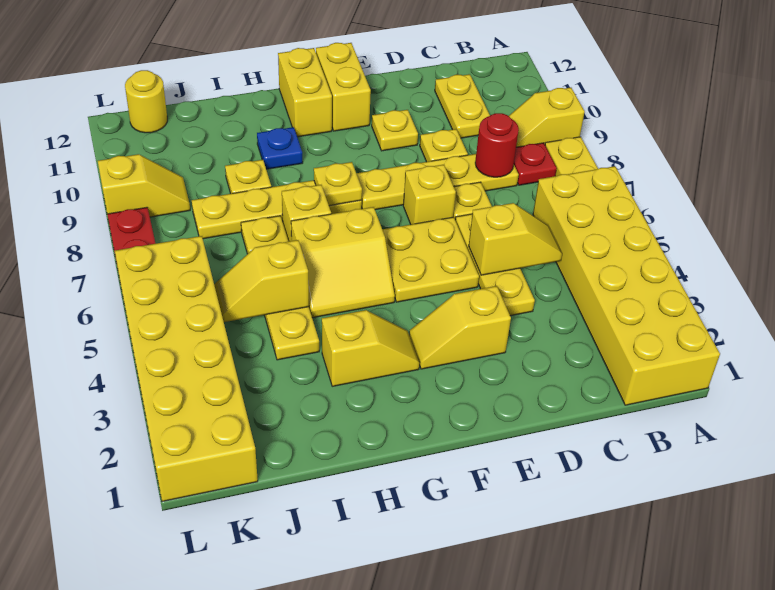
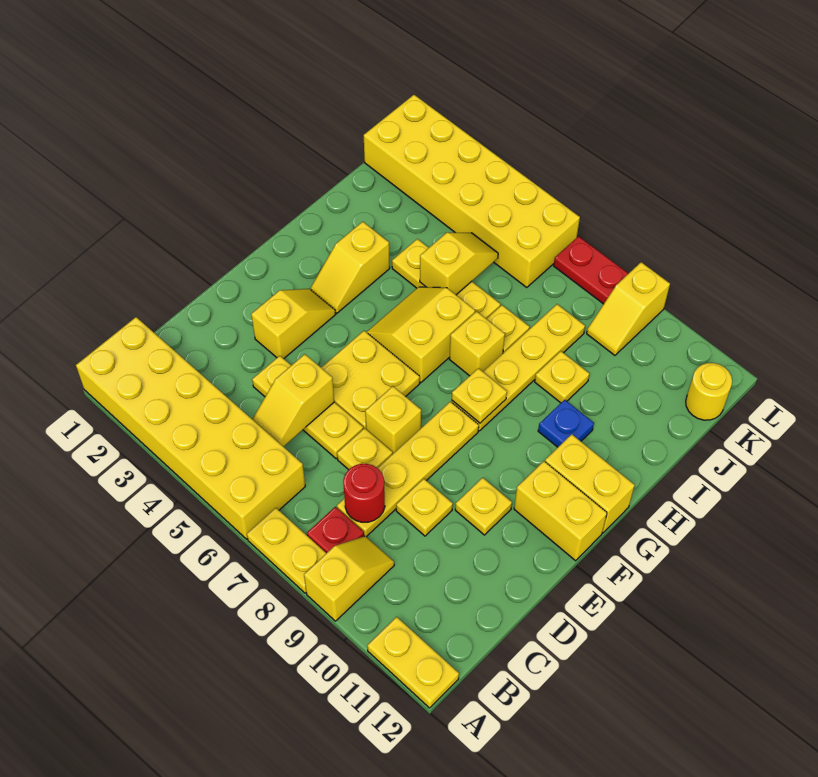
yellow plate C10:C11 level 1 -> yellow plate A11:A12 level 1

